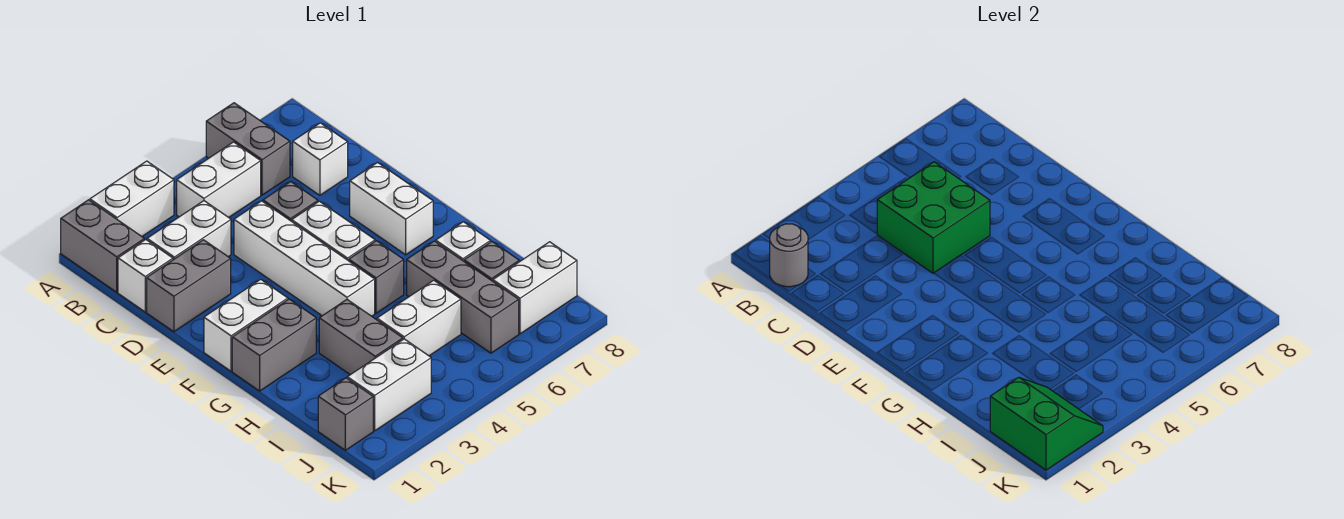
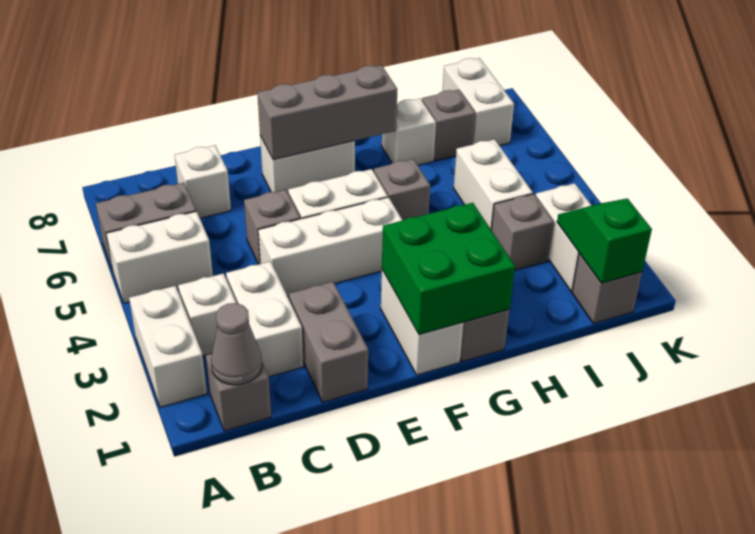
grey brick A1:B1 level 1 -> grey brick B1 level 1
grey round brick B1 level 2 -> grey cone B1 level 2
white brick B4:B5 level 1 -> white brick A5:B5 level 1
white brick C1 level 1 -> white brick B3 level 1
green brick C4:D5 level 2 -> green brick F1:G2 level 2
white brick D4:G4 level 1 -> white brick D4:F4 level 1
grey brick H3:I3 level 1 -> grey brick I3 level 1
grey brick H6:J6 level 1 -> grey brick E7:G7 level 2
green slope J1:K2 level 2 top 1 -> green slope J1:J2 level 2 top 1

